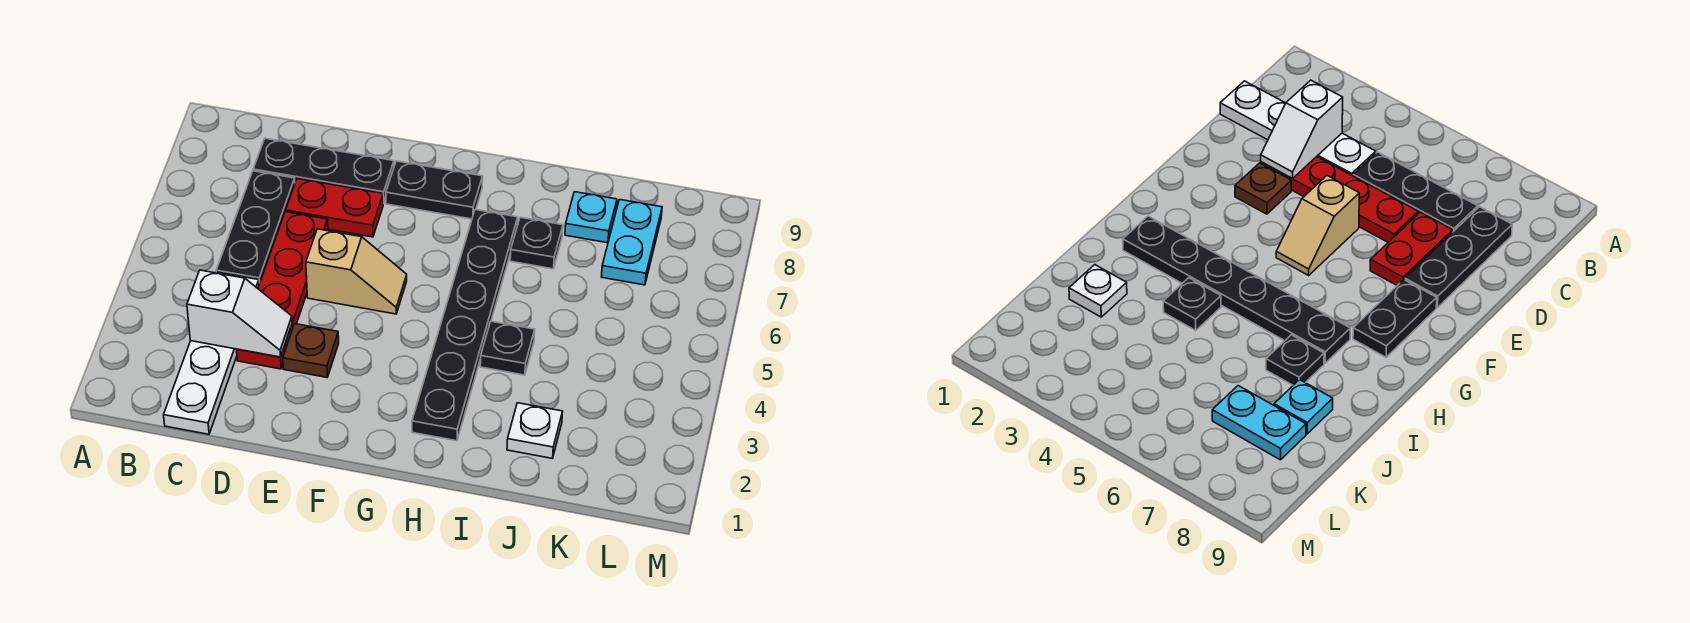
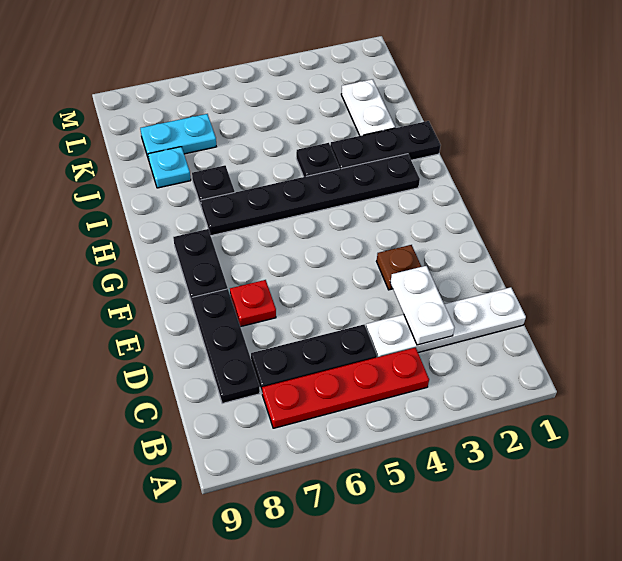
white slope C3:D3 level 2 top C -> white plate C3:D3 level 2
red plate D3:D6 level 1 -> red plate B4:B7 level 1
red plate D7:E7 level 1 -> red plate E7 level 1
tan slope E5:F5 level 1 top E -> none
none -> black plate I1:I3 level 1
white plate J2 level 1 -> white plate J2:K2 level 1

